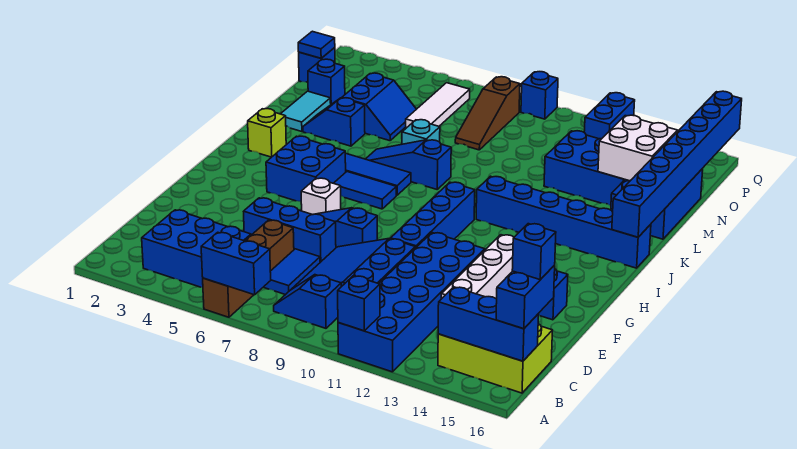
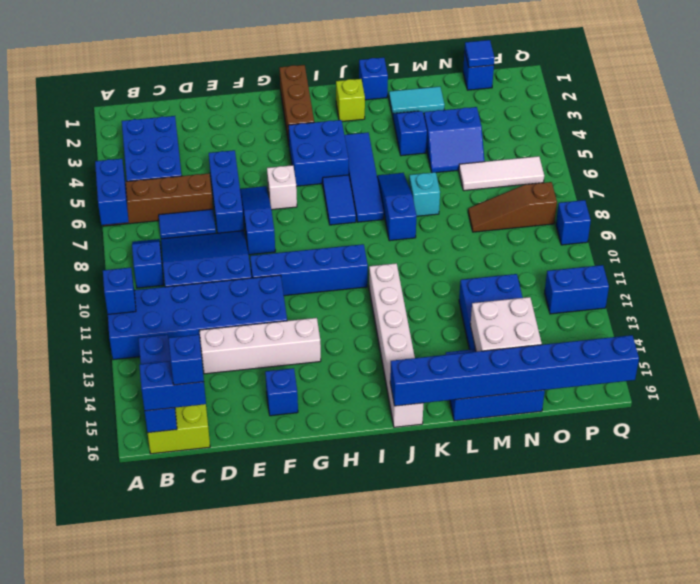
none -> brown brick H1:H3 level 1
blue brick J11:J16 level 1 -> white brick J11:J16 level 1
blue brick N2 level 1 -> blue brick K1 level 1

